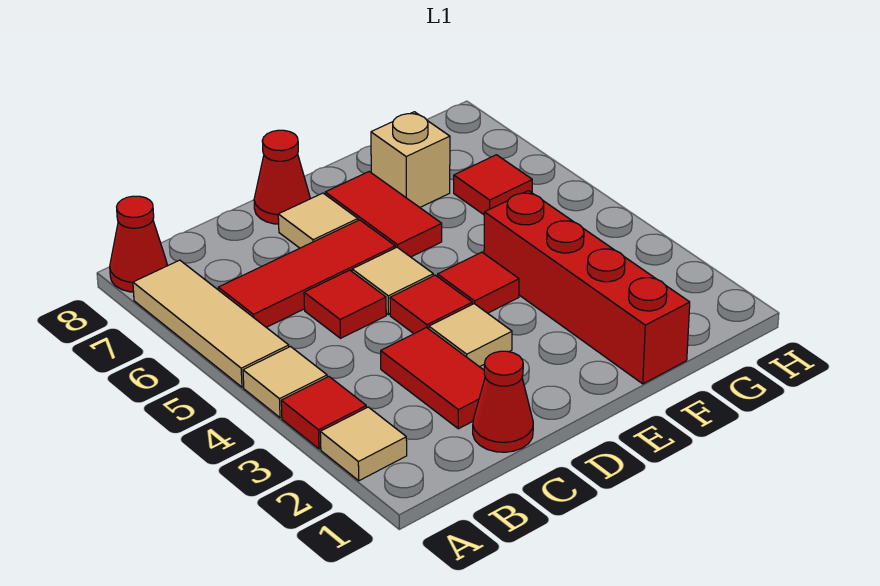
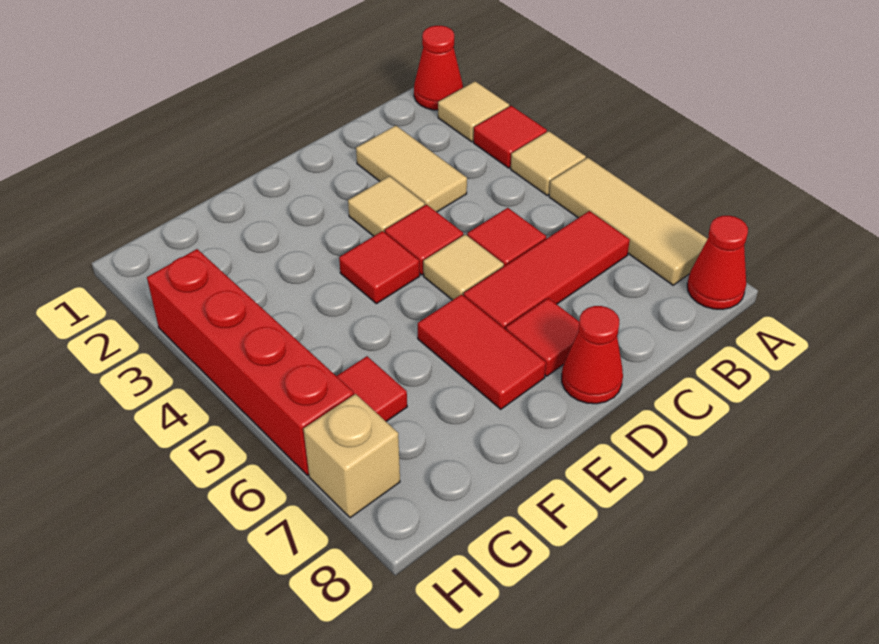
red cone C1 level 1 -> red cone A1 level 1
red tile C2:C3 level 1 -> tan tile C2:C3 level 1
tan tile D7 level 1 -> red tile D7 level 1
red brick F1:F4 level 1 -> red brick H3:H6 level 1
tan brick F7 level 1 -> tan brick H7 level 1

